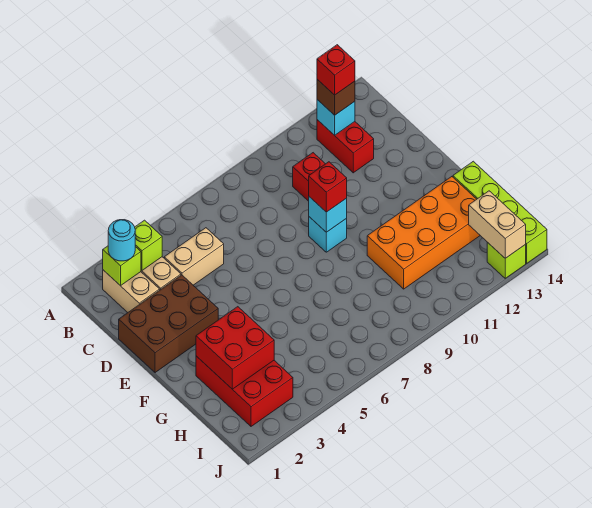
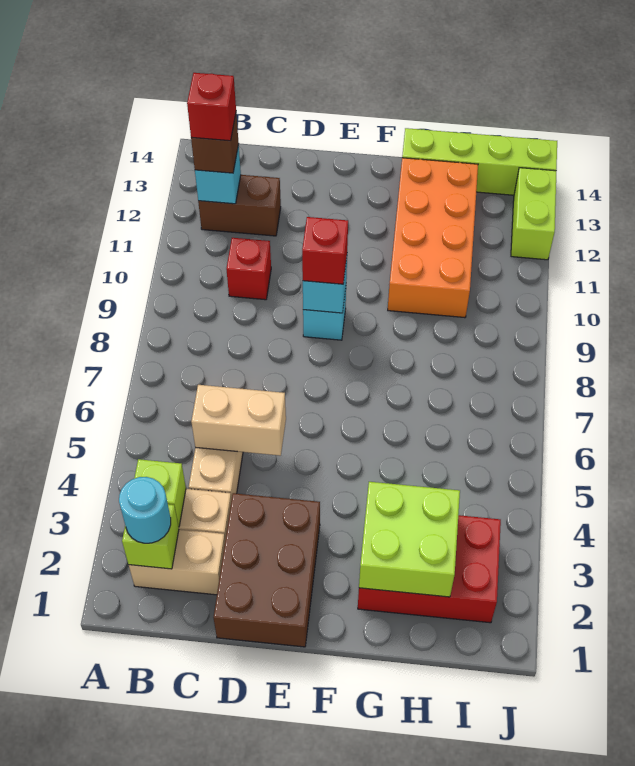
red brick B12:C12 level 1 -> brown brick B12:C12 level 1
red brick G2:H3 level 2 -> lime brick G2:H3 level 2
tan brick I13:J13 level 2 -> tan brick C5:D5 level 2
lime brick J13 level 1 -> lime brick J12:J13 level 1

